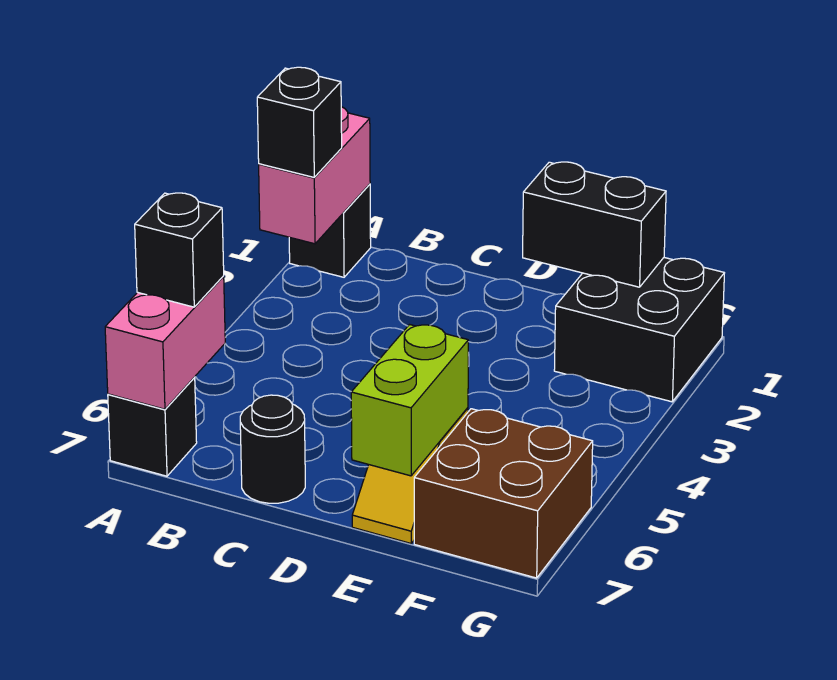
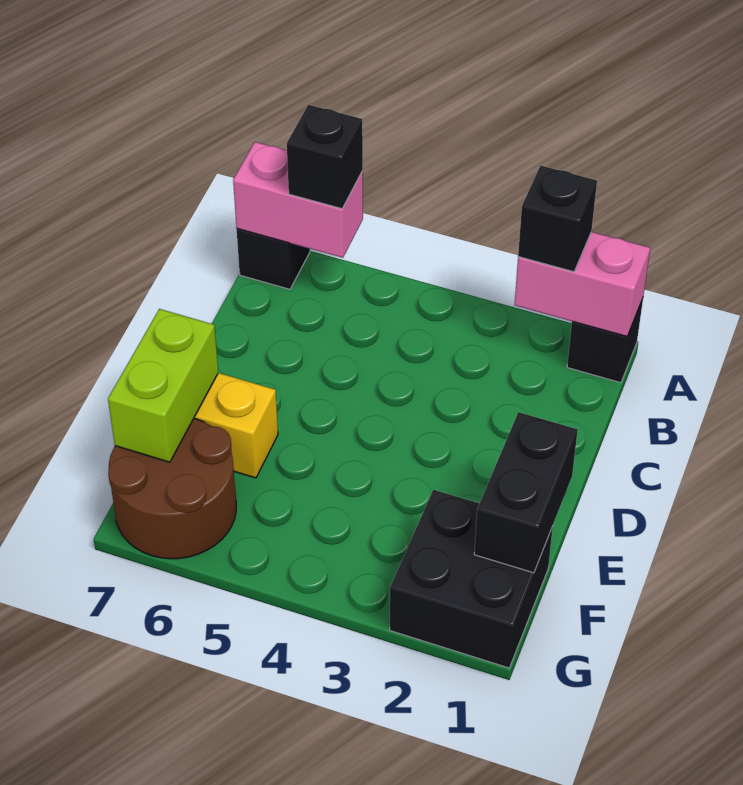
black round brick C7 level 1 -> none
lime brick E6:E7 level 2 -> lime brick E7:F7 level 2
brown brick F6:G7 level 1 -> brown round brick F6:G7 level 1

